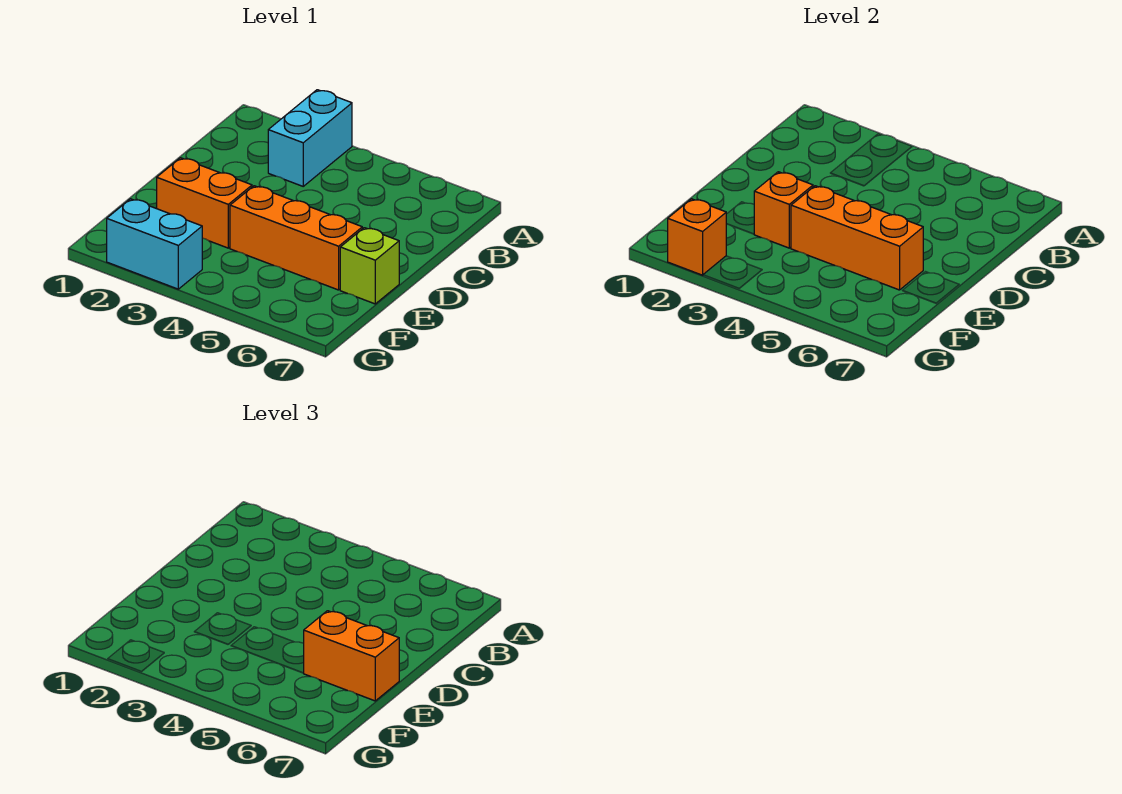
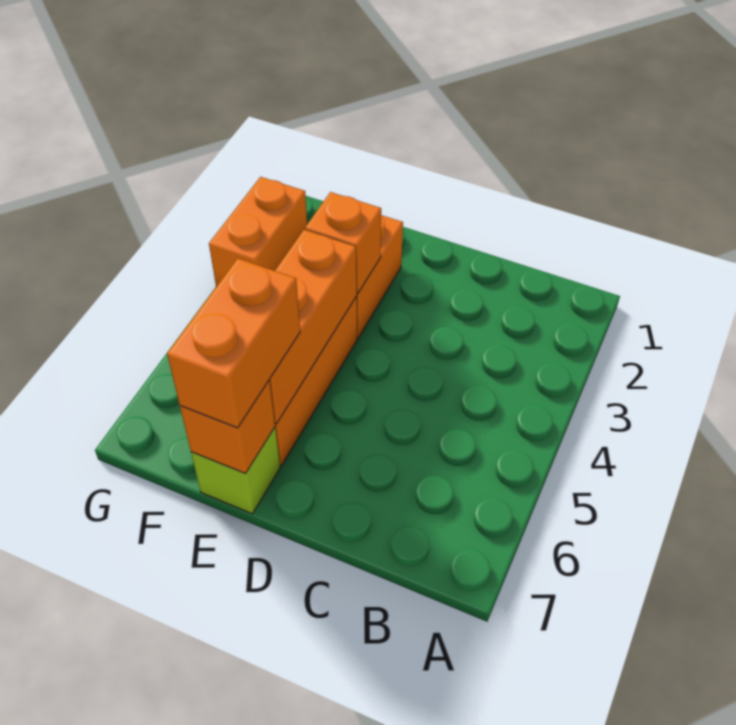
cyan brick A3:B3 level 1 -> none
cyan brick G2:G3 level 1 -> orange brick G2:G3 level 1
orange brick G2 level 2 -> orange brick E7 level 2

